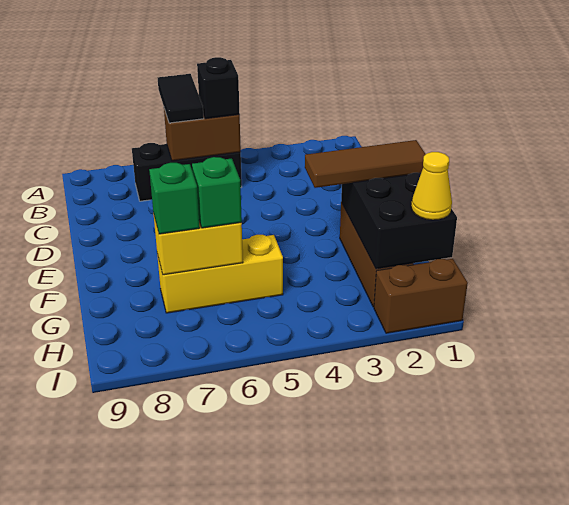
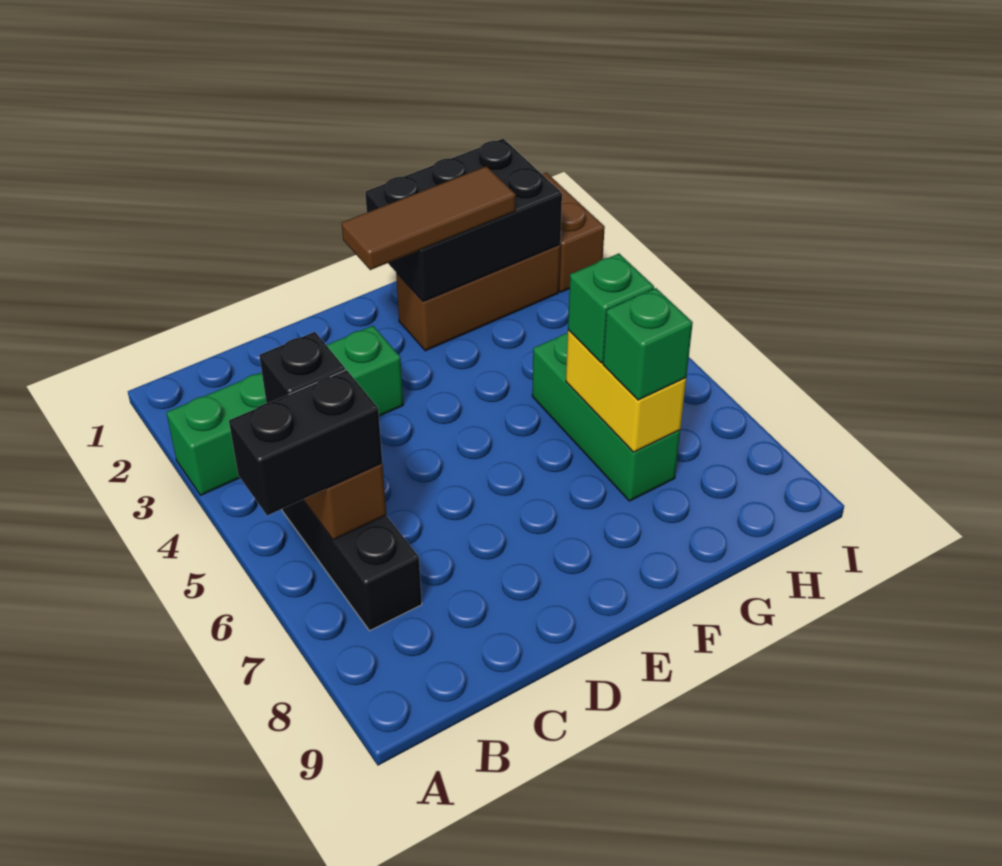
none -> green brick A3:D3 level 1
black tile A6:B6 level 3 -> black brick A6:B6 level 3
brown tile F1:F3 level 3 -> brown tile E2:G2 level 3
yellow brick G5:G7 level 1 -> green brick G5:G7 level 1
yellow cone H1 level 3 -> none

